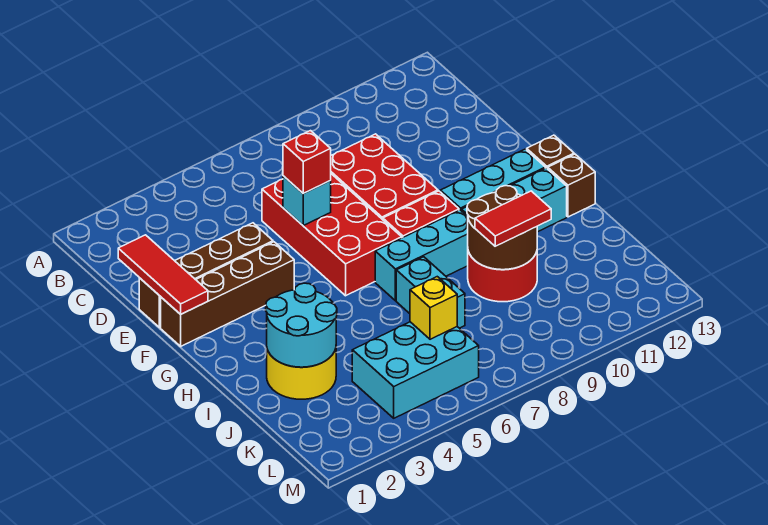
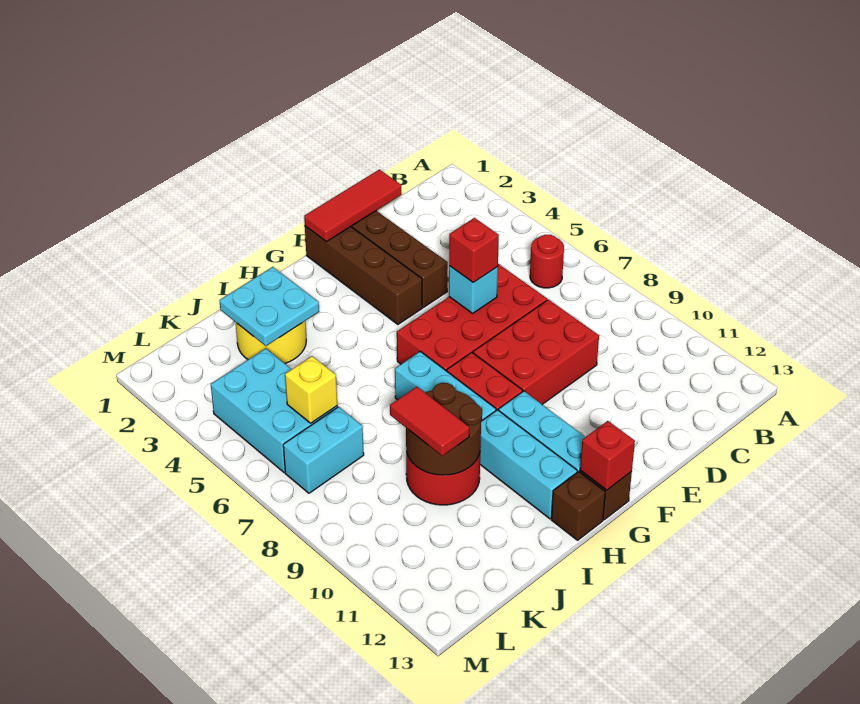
none -> red round brick B6 level 1
none -> red brick G13 level 2
cyan round brick I2:J3 level 2 -> cyan plate I2:J3 level 2
cyan brick I7:J7 level 1 -> cyan brick K7:L7 level 1

